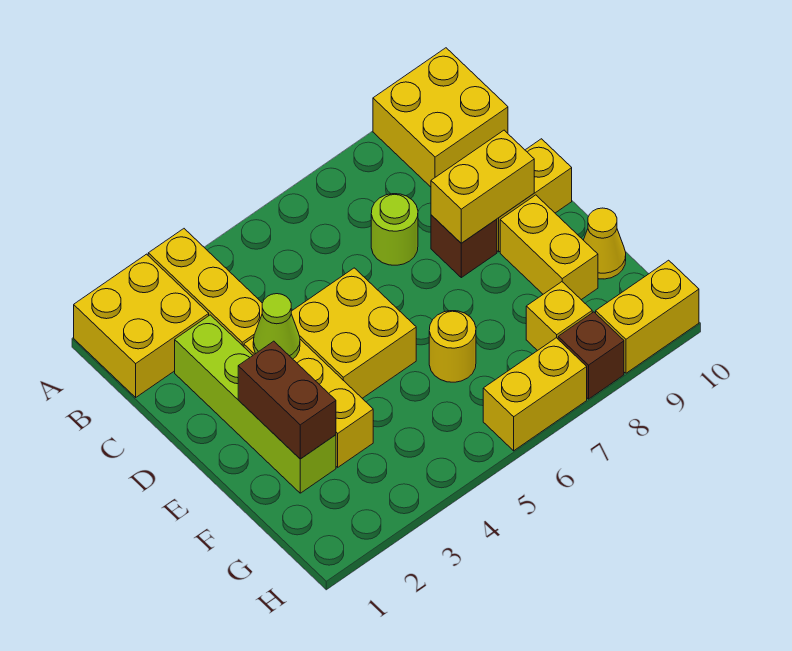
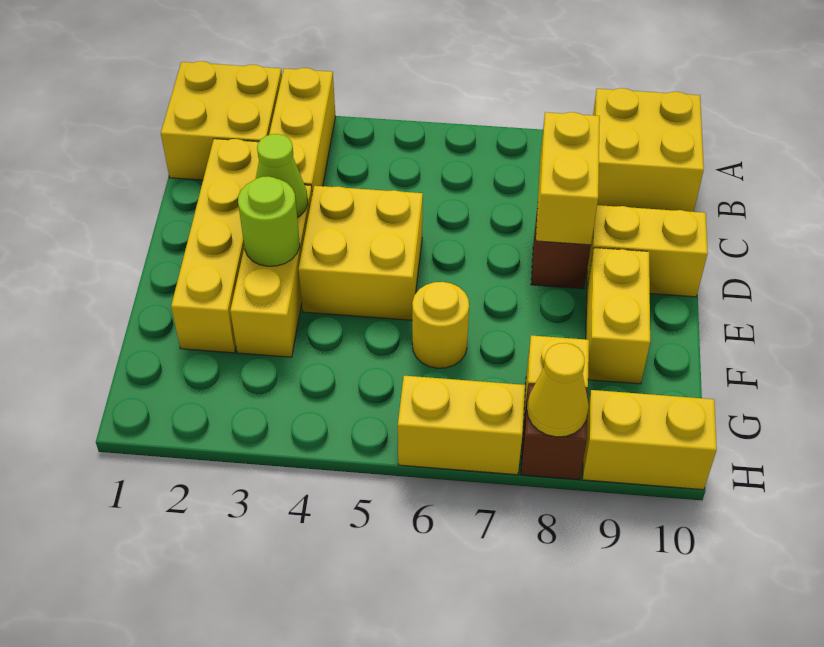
lime brick C2:F2 level 1 -> yellow brick C2:F2 level 1
lime round brick C7 level 1 -> lime round brick E3 level 2
yellow brick D8:D9 level 2 -> yellow brick C8:D8 level 2
brown brick E2:F2 level 2 -> none
yellow cone F10 level 1 -> yellow cone H8 level 2

